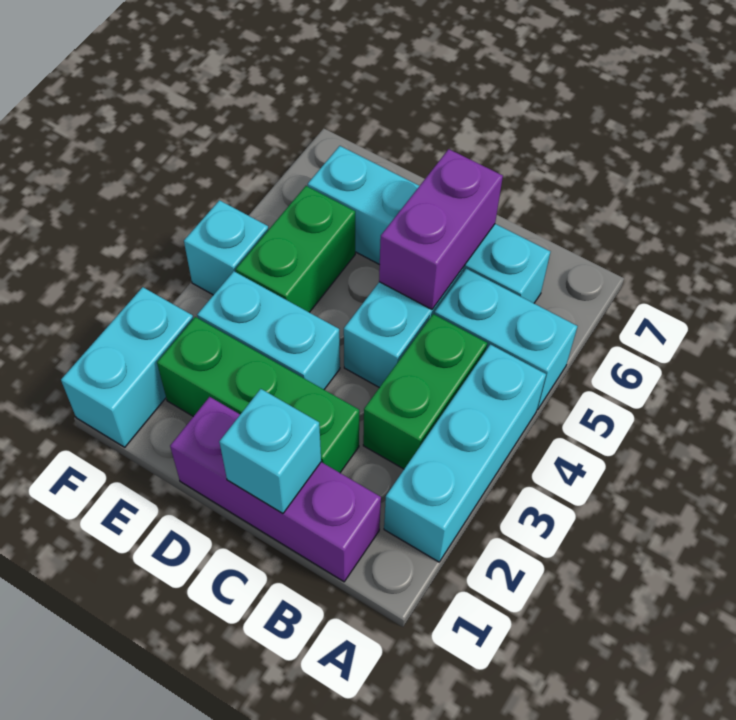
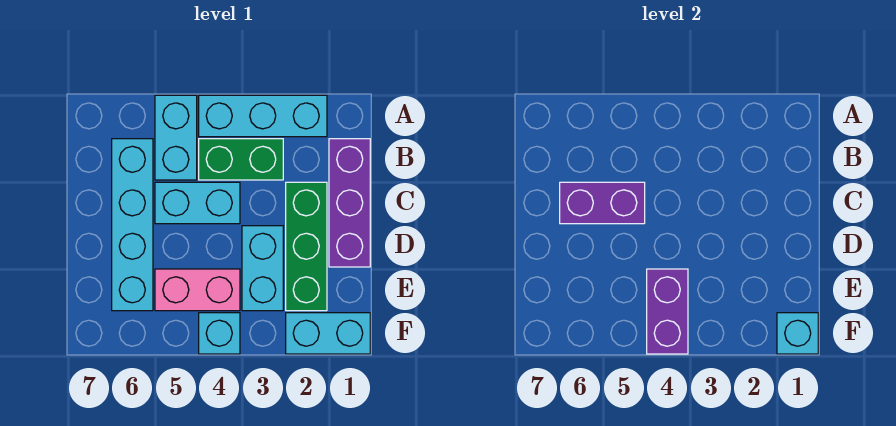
cyan brick C1 level 2 -> cyan brick F1 level 2
green brick E4:E5 level 1 -> pink brick E4:E5 level 1
none -> purple brick E4:F4 level 2

